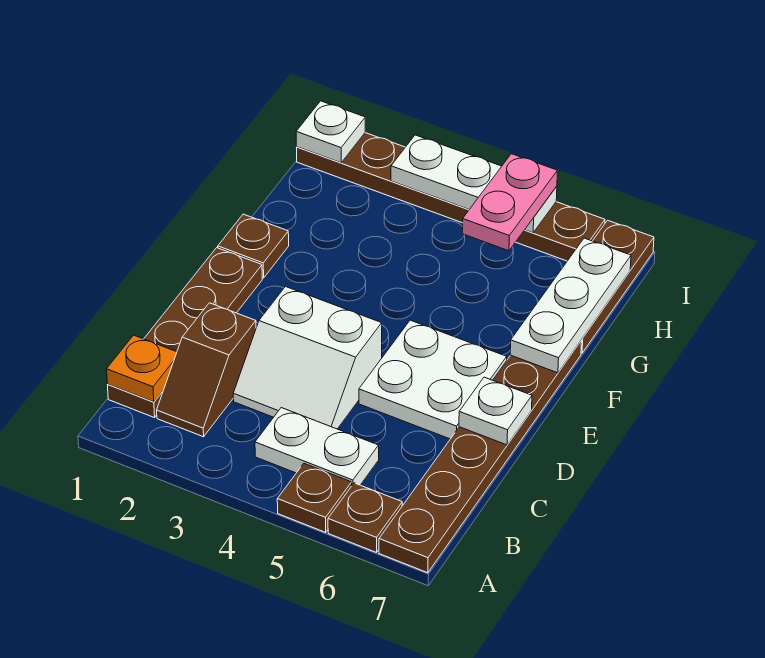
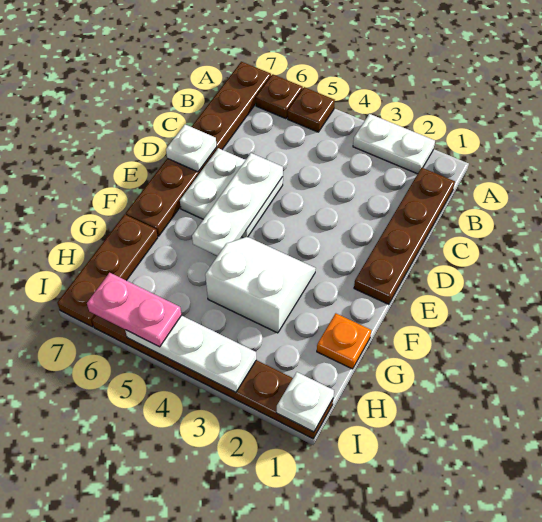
orange plate B1 level 2 -> orange plate G1 level 1
brown slope B2:C2 level 1 top C -> none
white plate B4:B5 level 1 -> white plate A2:A3 level 1
white slope C3:D4 level 1 top D -> white slope F3:G4 level 1 top G
brown plate F1 level 1 -> none
white plate F7:H7 level 2 -> white plate D5:F5 level 2
pink plate H5:I5 level 3 -> pink plate I5:I6 level 3

